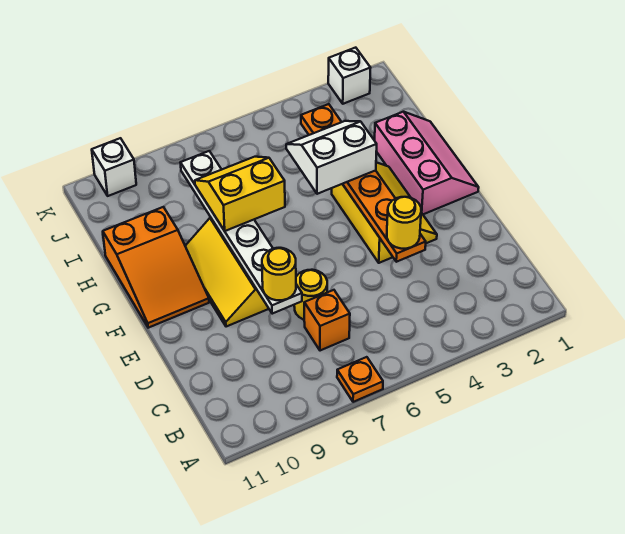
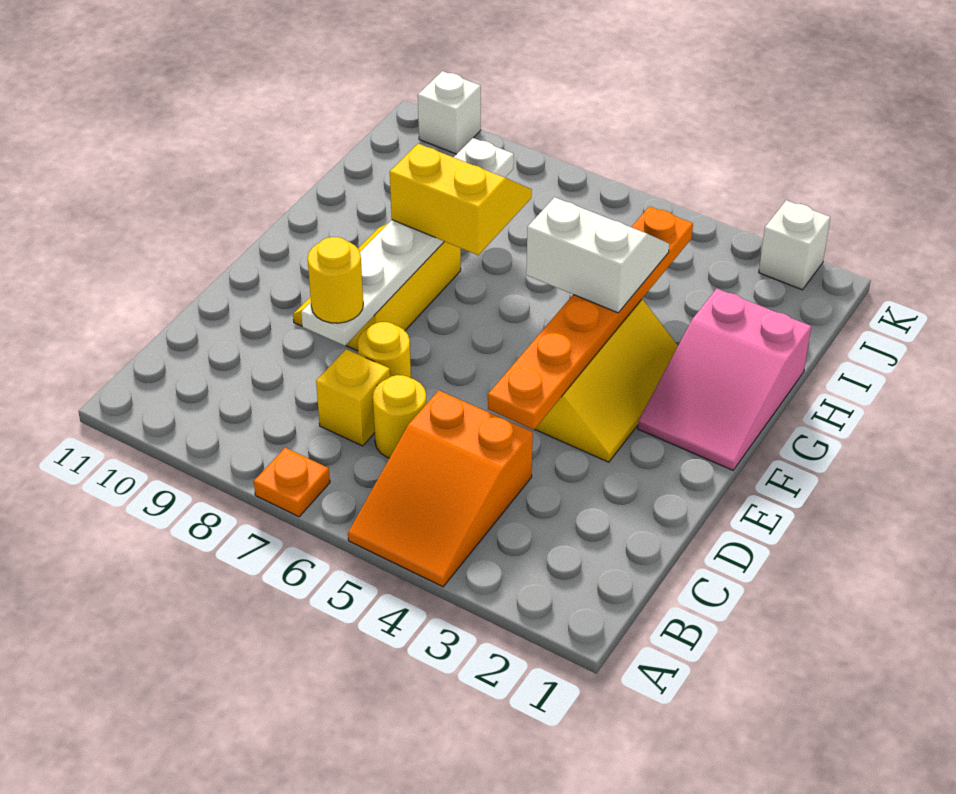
orange brick C7 level 1 -> yellow brick C7 level 1
yellow round brick D4 level 3 -> yellow round brick C6 level 1
pink slope F1:H2 level 1 top 2 -> pink slope F1:H2 level 1 top H
orange slope F10:H11 level 1 top H -> orange slope A4:C5 level 1 top C

